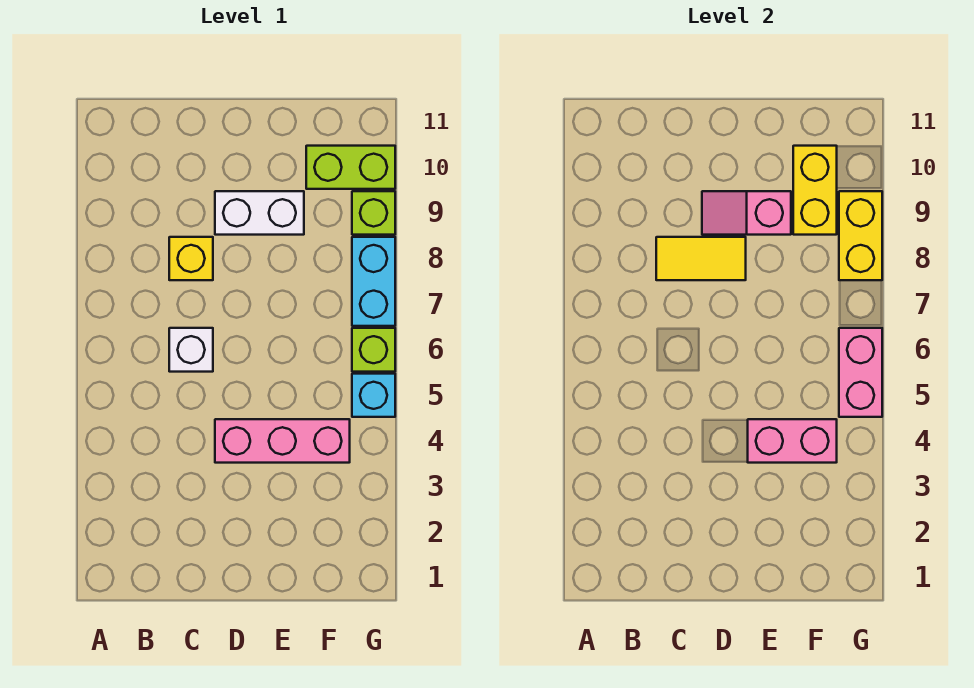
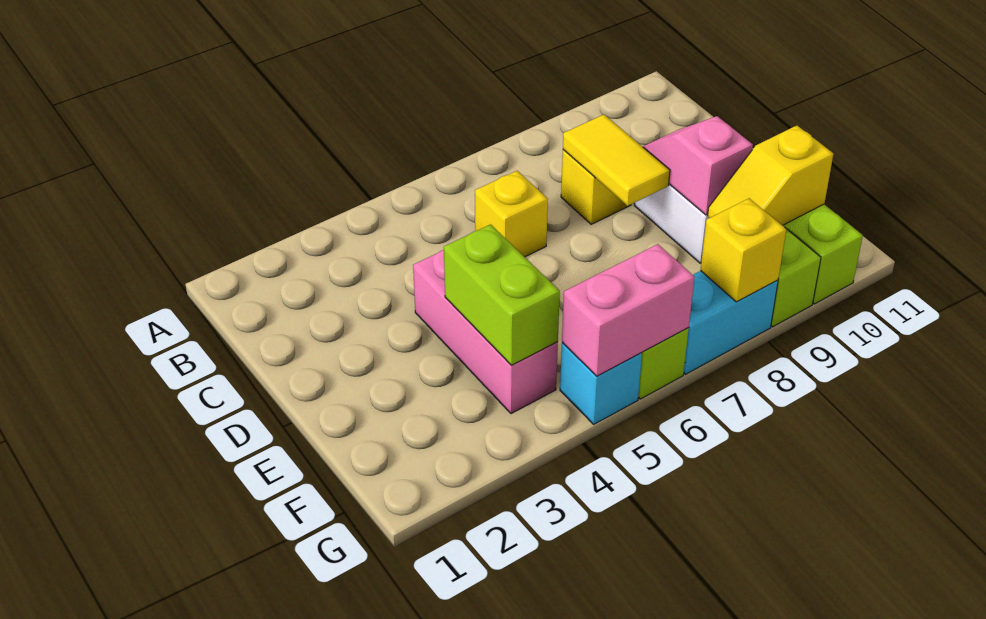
white brick C6 level 1 -> yellow brick C6 level 1
pink brick E4:F4 level 2 -> lime brick E4:F4 level 2
yellow brick F9:F10 level 2 -> yellow slope F9:F10 level 2 top 10
yellow brick G8:G9 level 2 -> yellow brick G8 level 2

